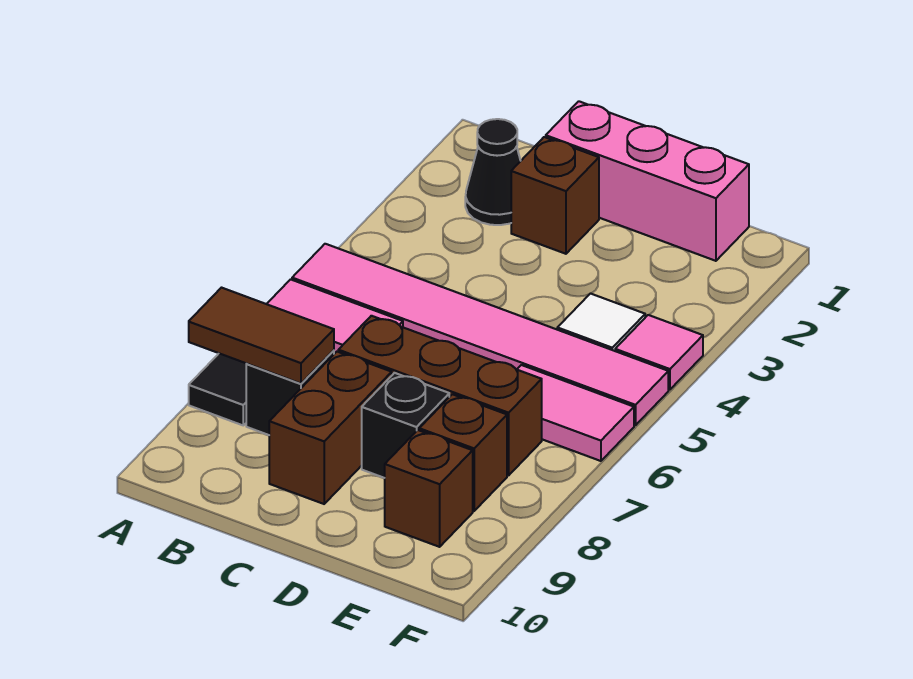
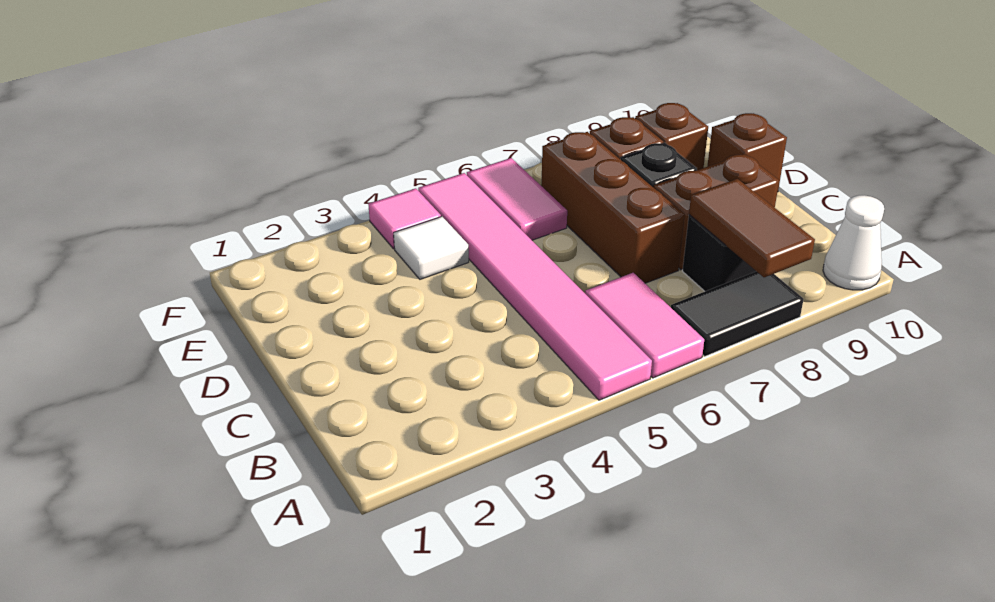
none -> white cone A10 level 1
black cone B2 level 1 -> none
pink brick C1:E1 level 1 -> none
brown brick C2 level 1 -> brown brick D10 level 1

